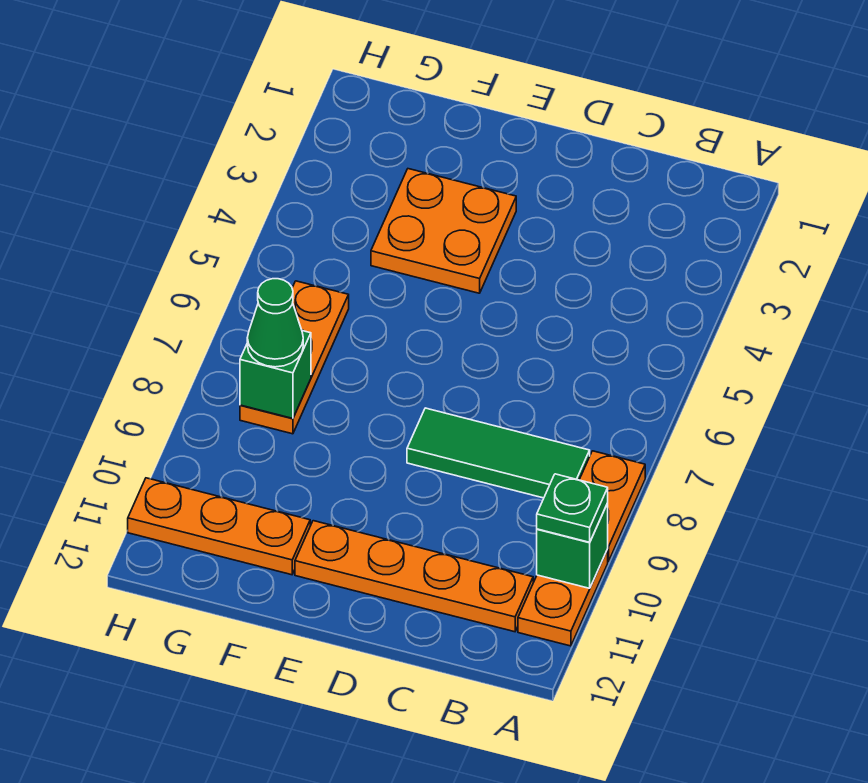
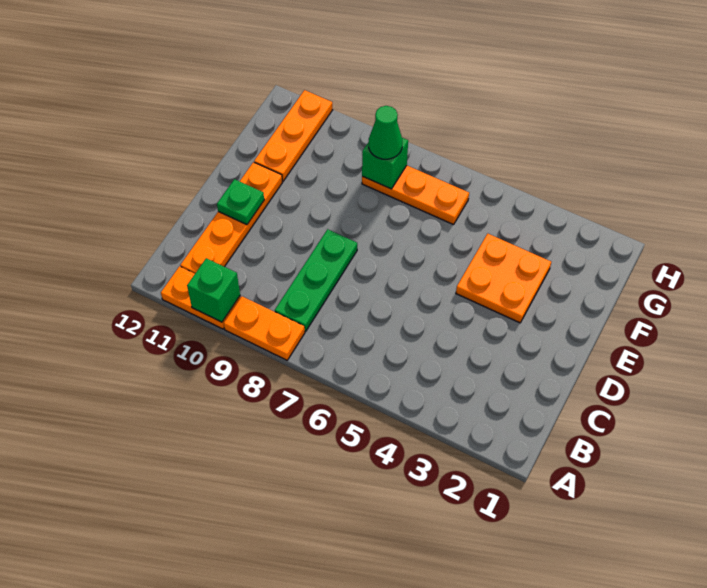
green plate A10 level 3 -> green plate D11 level 2
green tile B8:D8 level 1 -> green plate B8:D8 level 1

